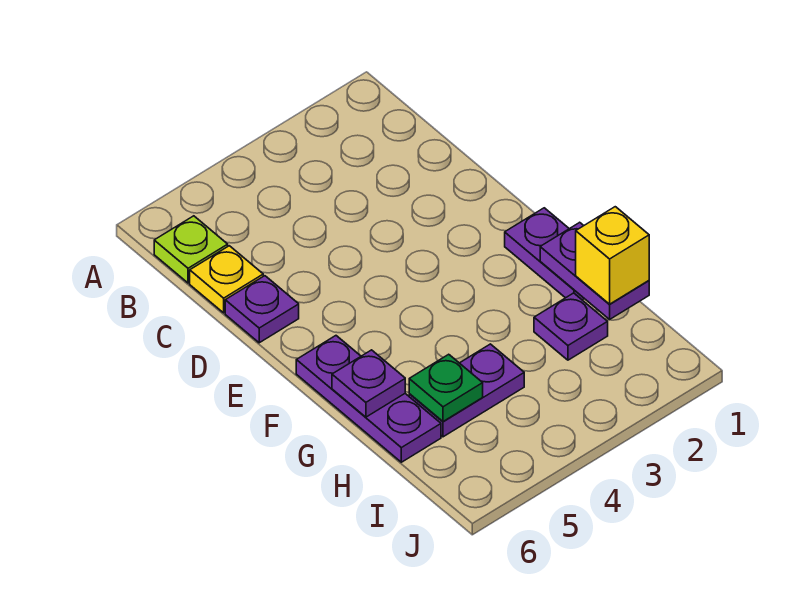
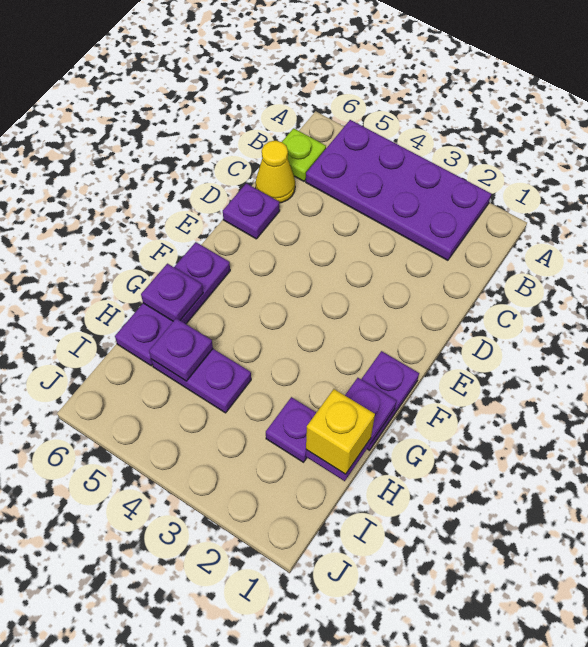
none -> purple plate A2:B5 level 1
yellow plate C6 level 1 -> yellow cone C6 level 1
green plate H5 level 2 -> purple plate H5 level 2

